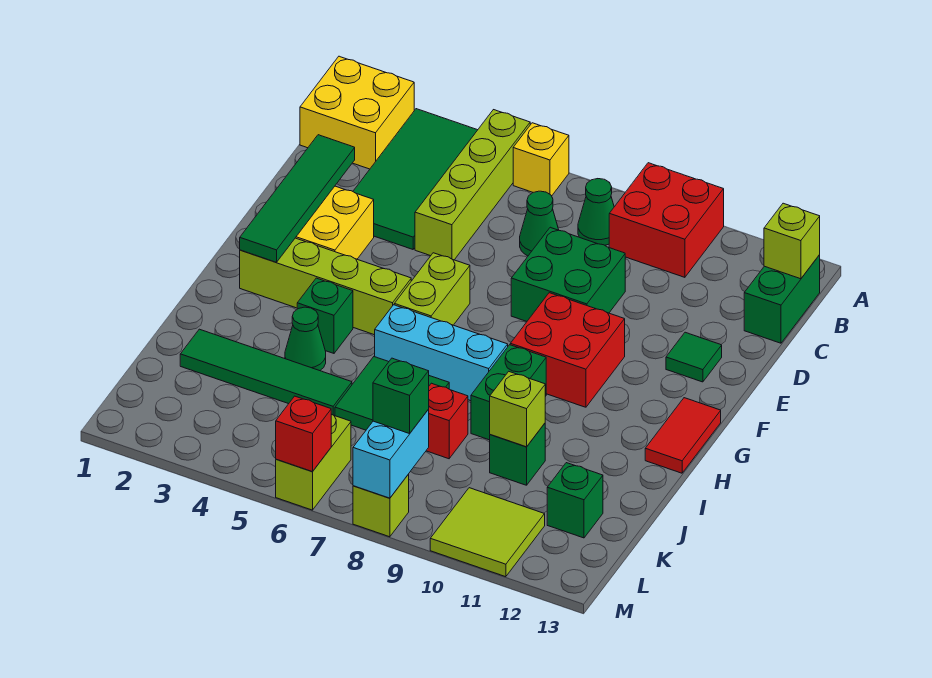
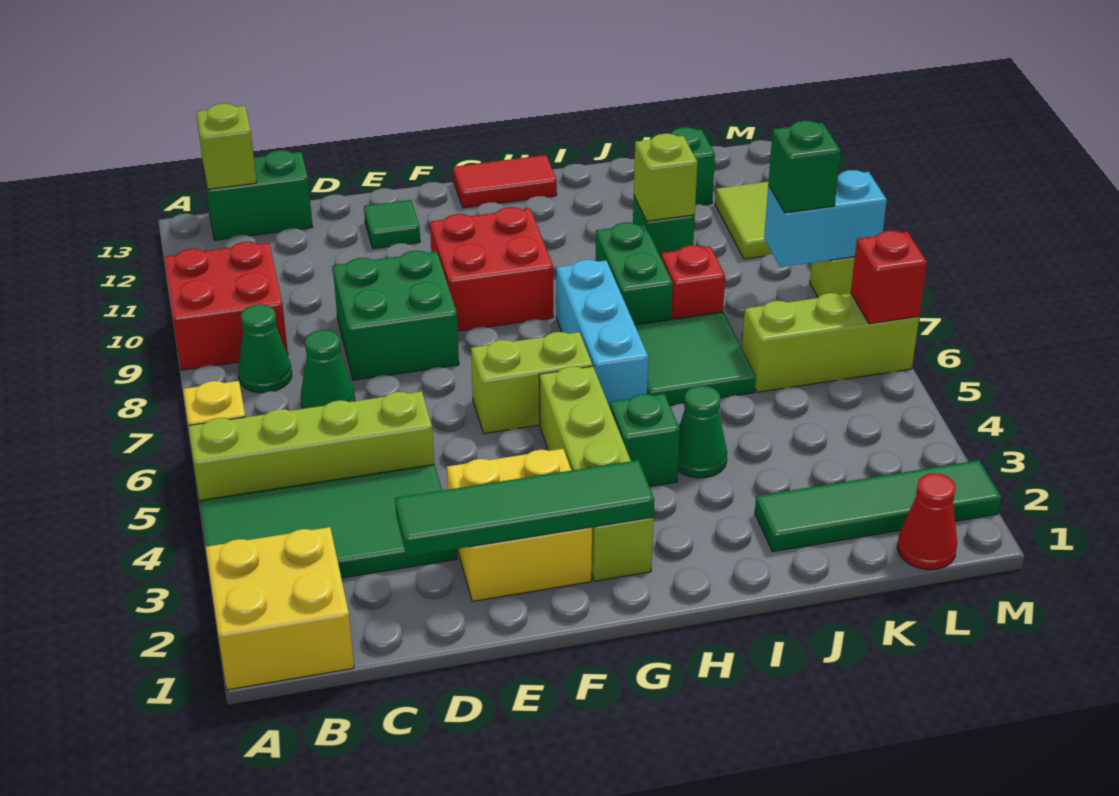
green brick H9:I9 level 1 -> green brick I8:I9 level 1
green tile J2:J5 level 1 -> green tile J2:M2 level 1
none -> red cone L1 level 1
lime brick L6:M6 level 1 -> lime brick K6:M6 level 1

